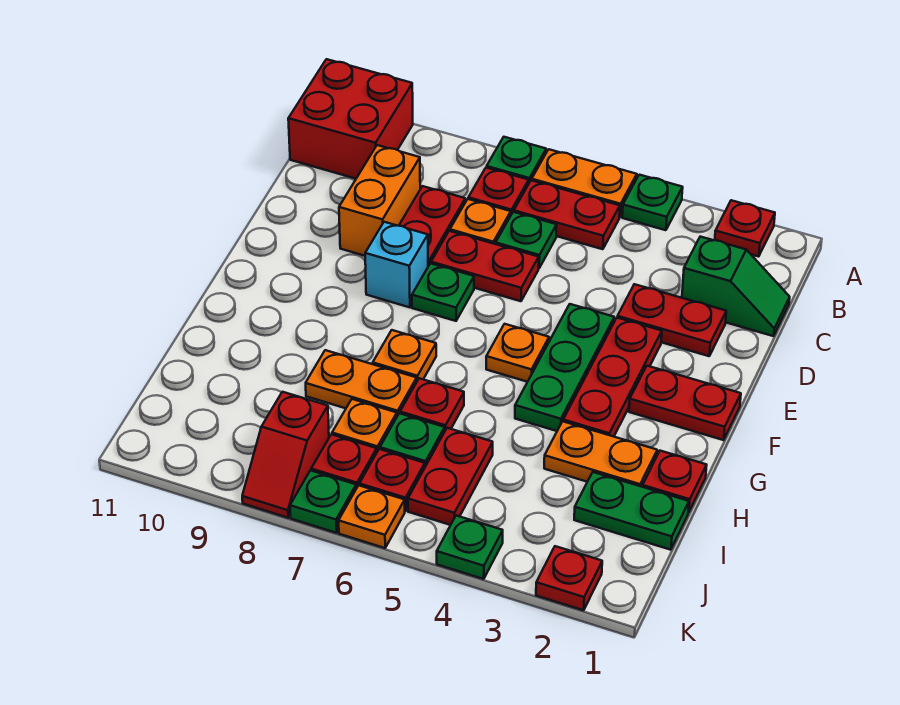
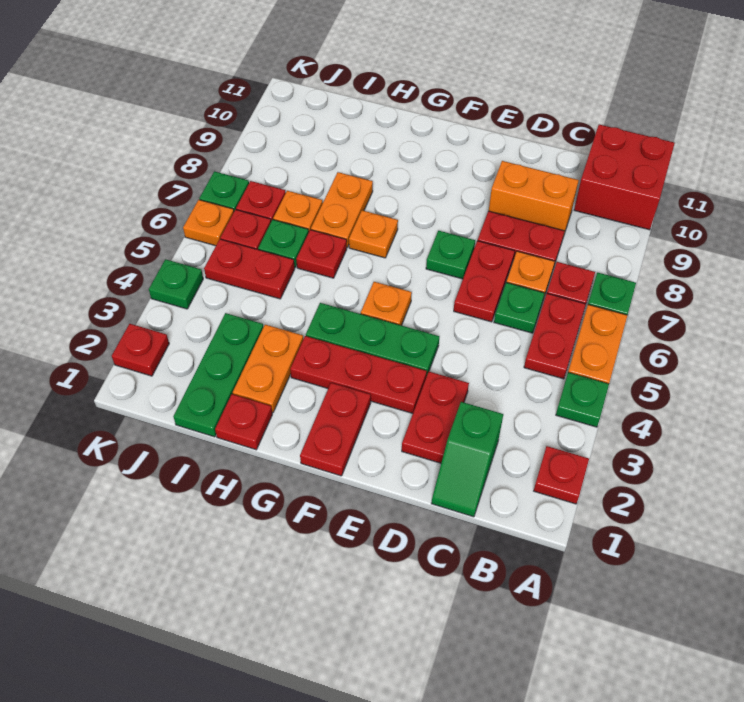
cyan brick E8 level 1 -> none
green plate I1:I2 level 1 -> green plate I1:I3 level 1
red slope J8:K8 level 1 top J -> none

